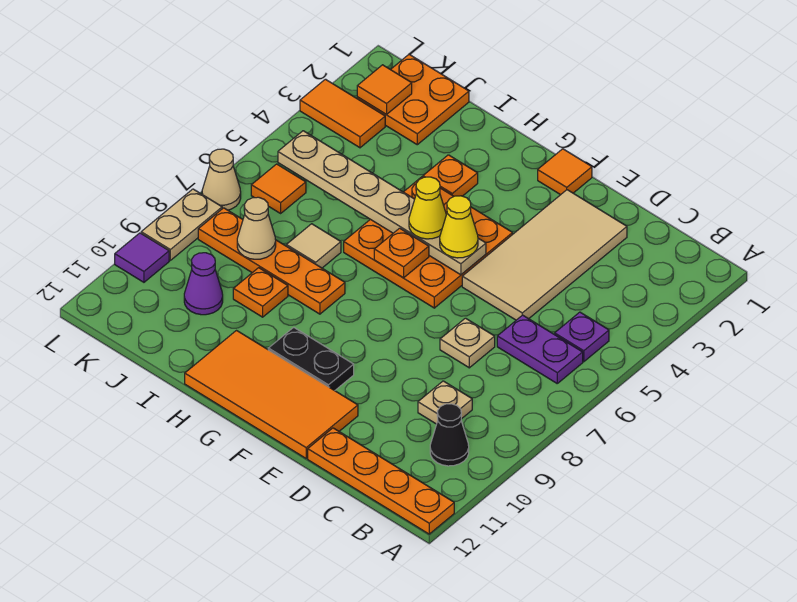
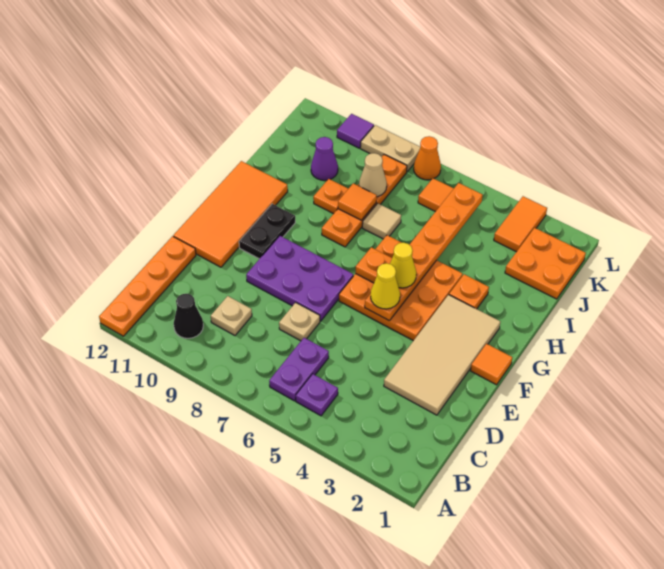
tan tile D2:E5 level 1 -> tan tile D2:G3 level 1
none -> purple plate E7:F9 level 1
tan plate F5:K5 level 2 -> orange plate F5:K5 level 2
orange tile K2 level 2 -> orange tile I8 level 2
tan cone L7 level 1 -> orange cone L7 level 1

